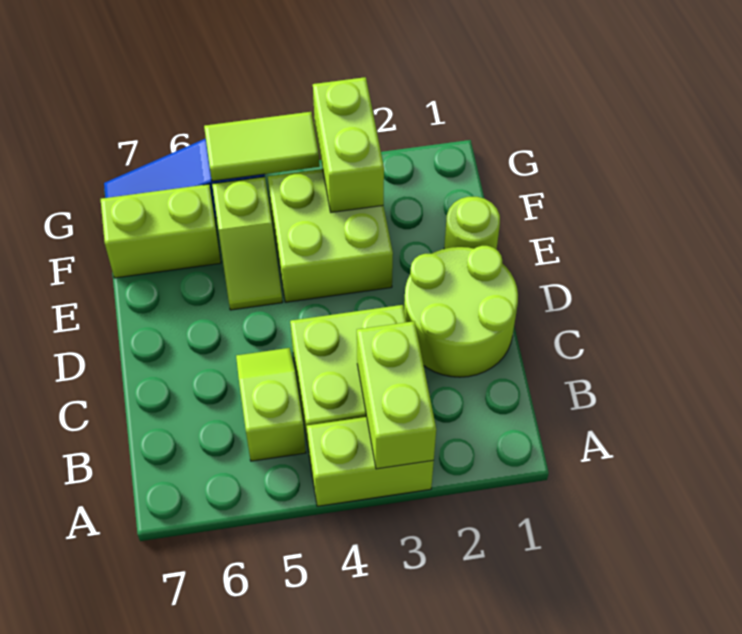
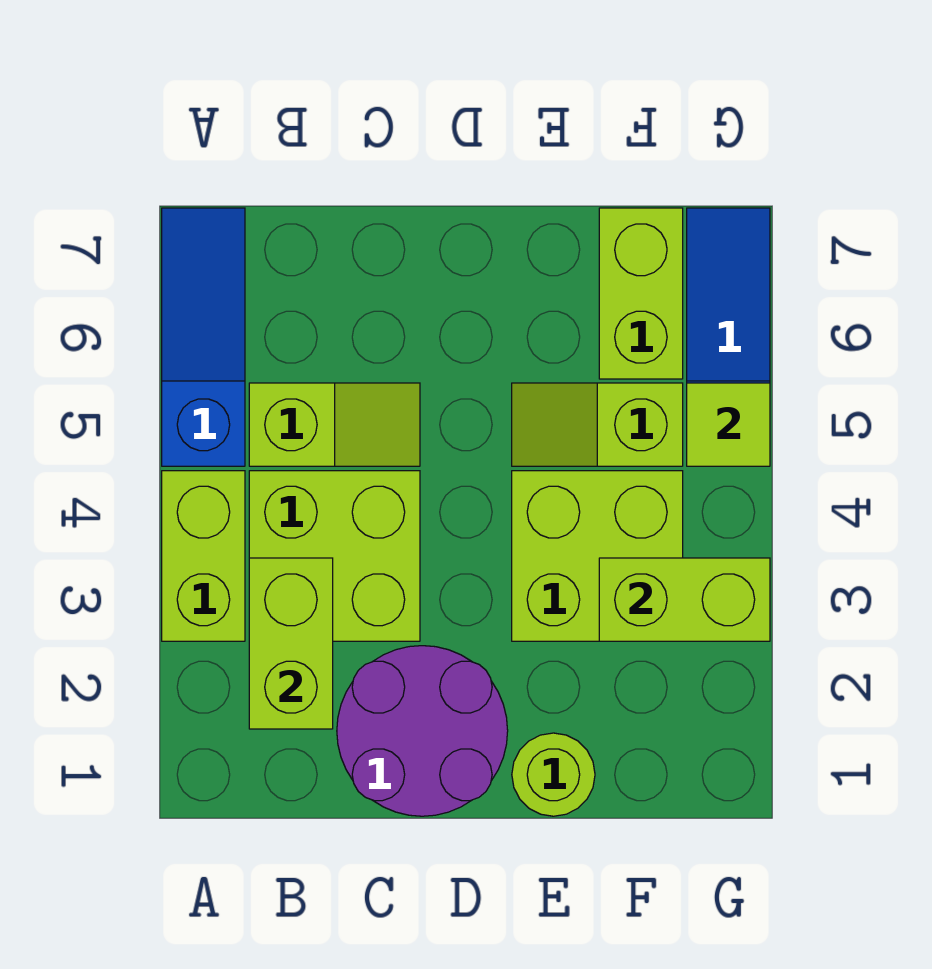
lime brick A3:B3 level 2 -> lime brick B2:B3 level 2
none -> blue slope A5:A7 level 1 top 5
lime round brick C1:D2 level 1 -> purple round brick C1:D2 level 1
lime tile G4:G5 level 2 -> lime tile G5 level 2

